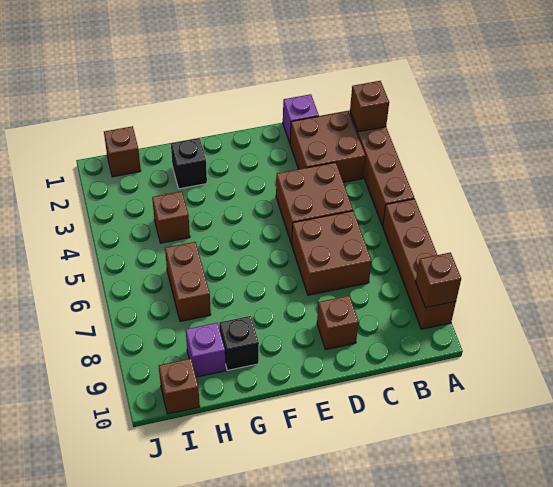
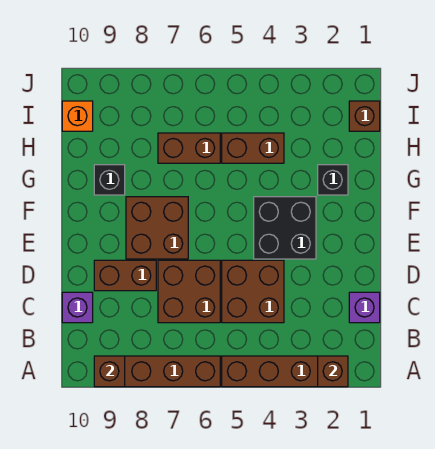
brown brick B2:C3 level 1 -> brown brick E7:F8 level 1
brown brick D9 level 1 -> brown brick D8:D9 level 1
none -> black brick E3:F4 level 1
brown brick H4 level 1 -> brown brick H4:H5 level 1
purple brick H9 level 1 -> purple brick C10 level 1
brown brick I10 level 1 -> orange brick I10 level 1

